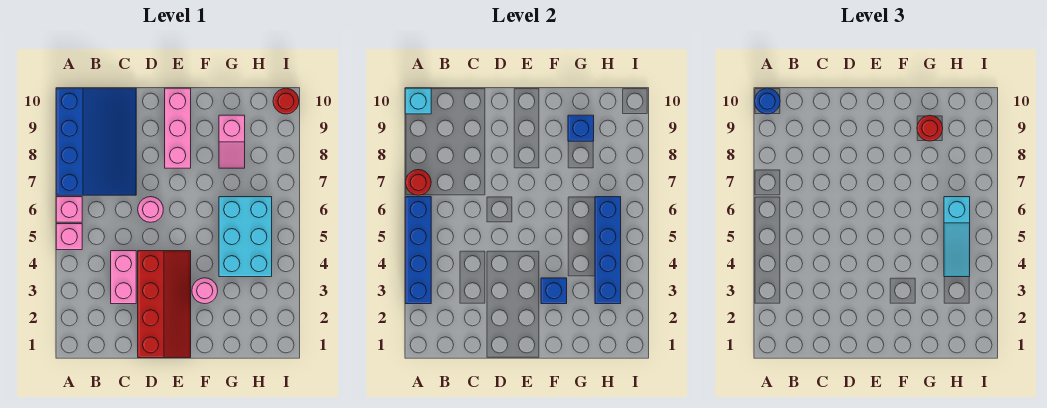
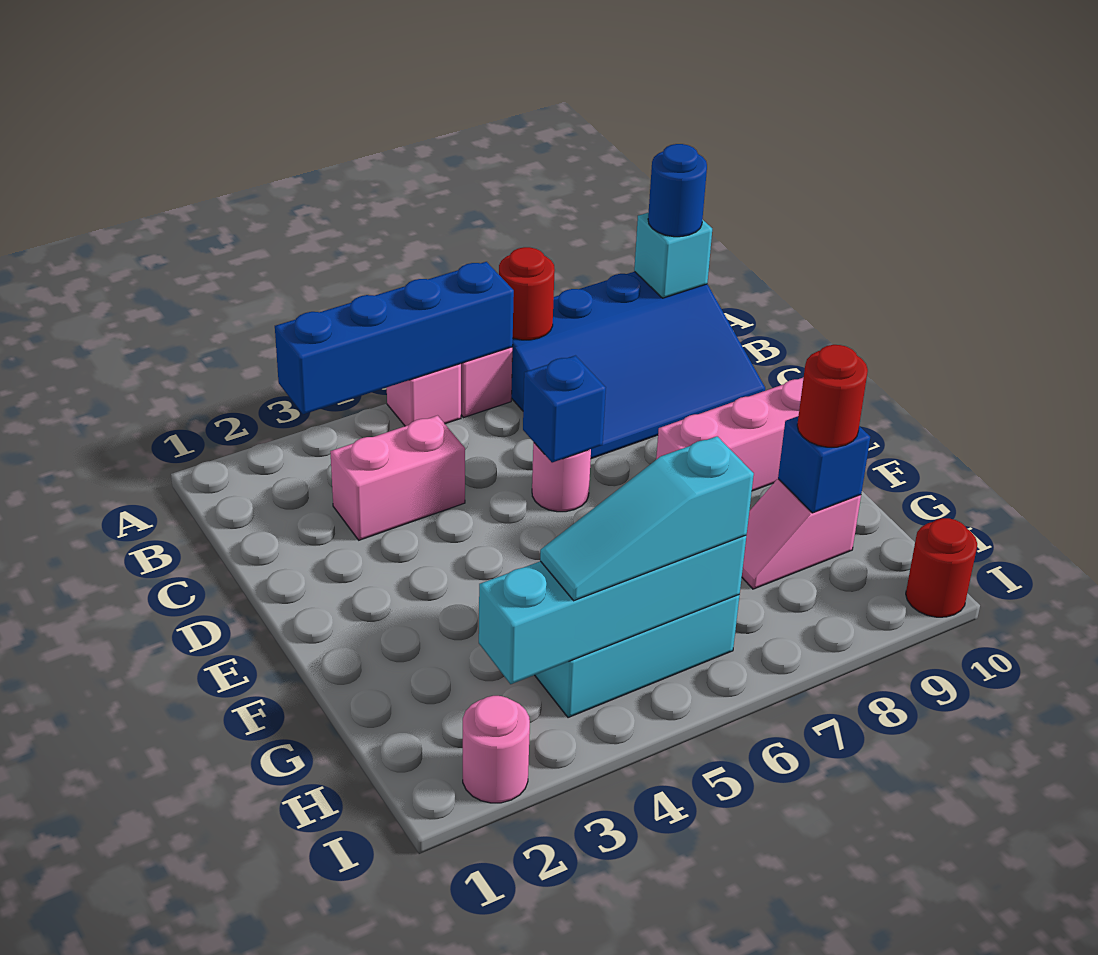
red slope D1:E4 level 1 top D -> none
pink round brick F3 level 1 -> pink round brick I2 level 1
blue brick F3 level 2 -> blue brick D6 level 2
blue brick H3:H6 level 2 -> cyan brick H3:H6 level 2

